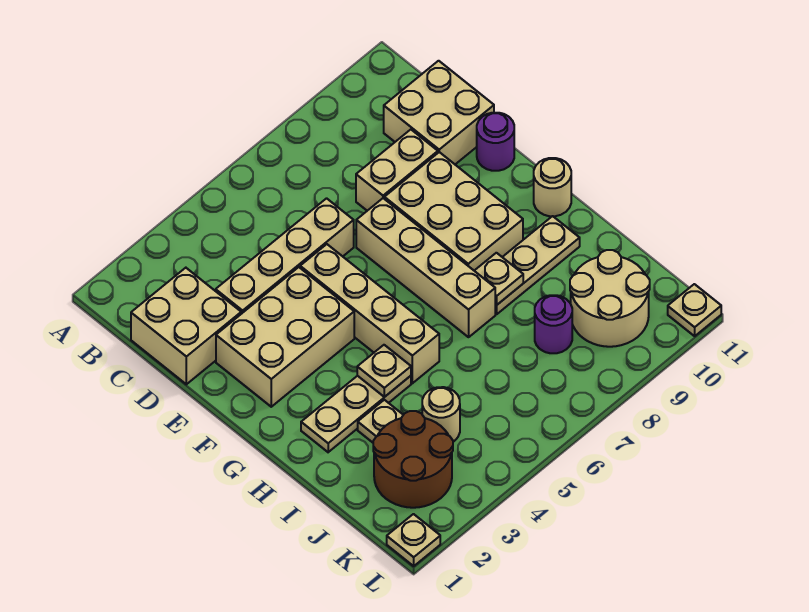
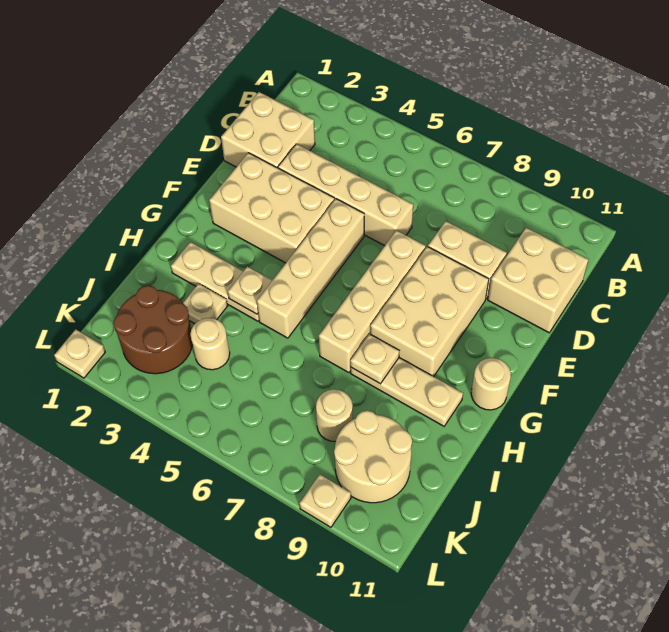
purple round brick E11 level 1 -> none
purple round brick J8 level 1 -> tan round brick J8 level 1
tan plate L11 level 1 -> tan plate L9 level 1

